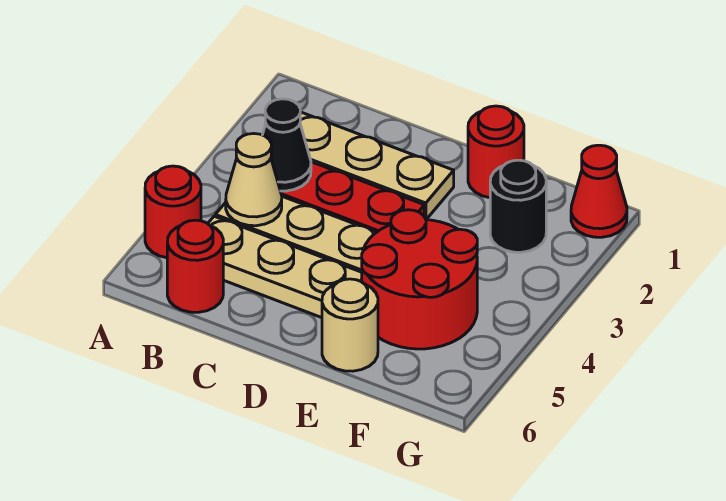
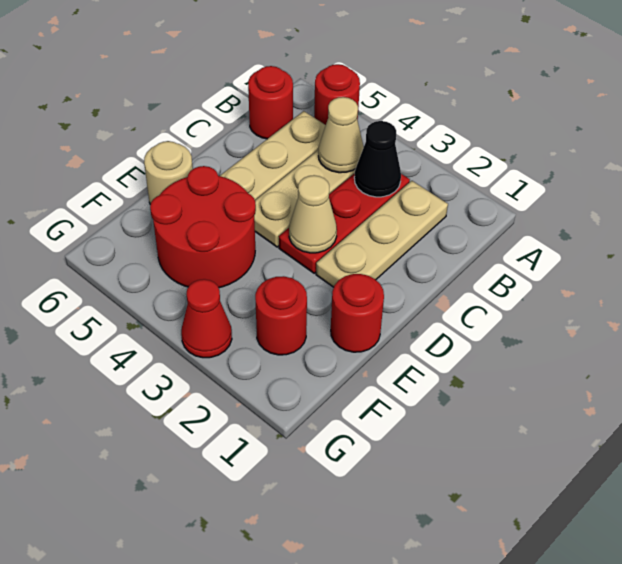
none -> tan cone D3 level 2
black round brick F2 level 1 -> red round brick F2 level 1
red cone G1 level 1 -> red cone G3 level 1

